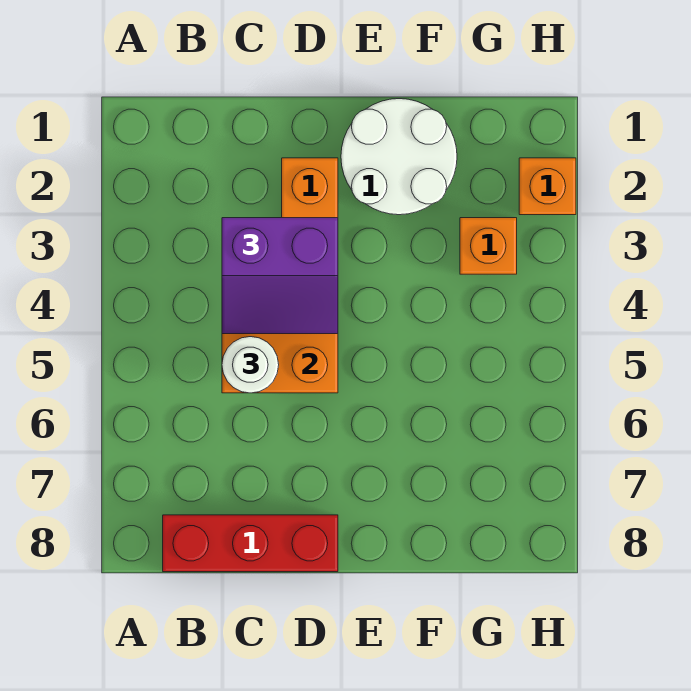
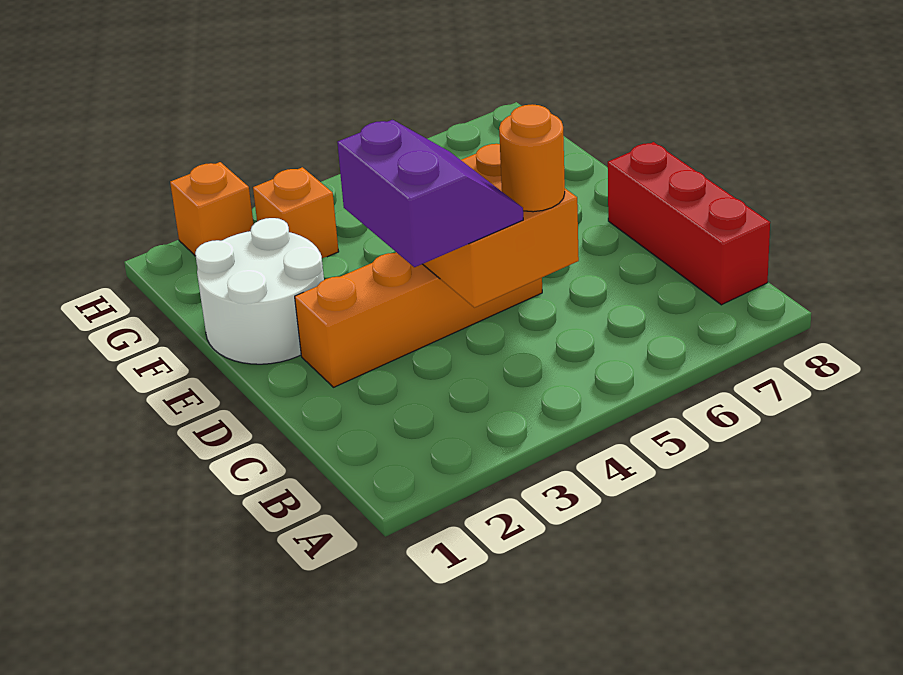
white round brick C5 level 3 -> orange round brick C5 level 3

